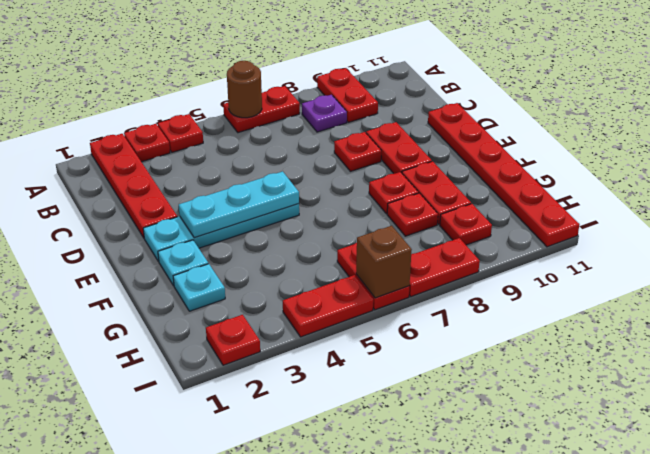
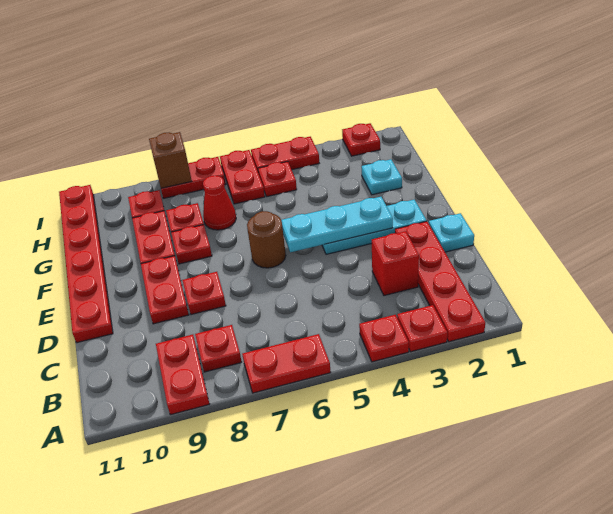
brown round brick A6 level 2 -> brown round brick E6 level 1
purple plate B8 level 1 -> red plate B8 level 1
none -> red brick C3 level 1
cyan plate E2:E5 level 1 -> cyan plate E2:E4 level 1
cyan plate F2 level 1 -> cyan plate D1 level 1
none -> red cone G7 level 1
none -> red plate H5 level 1
brown brick I6 level 2 -> brown brick I8 level 2

